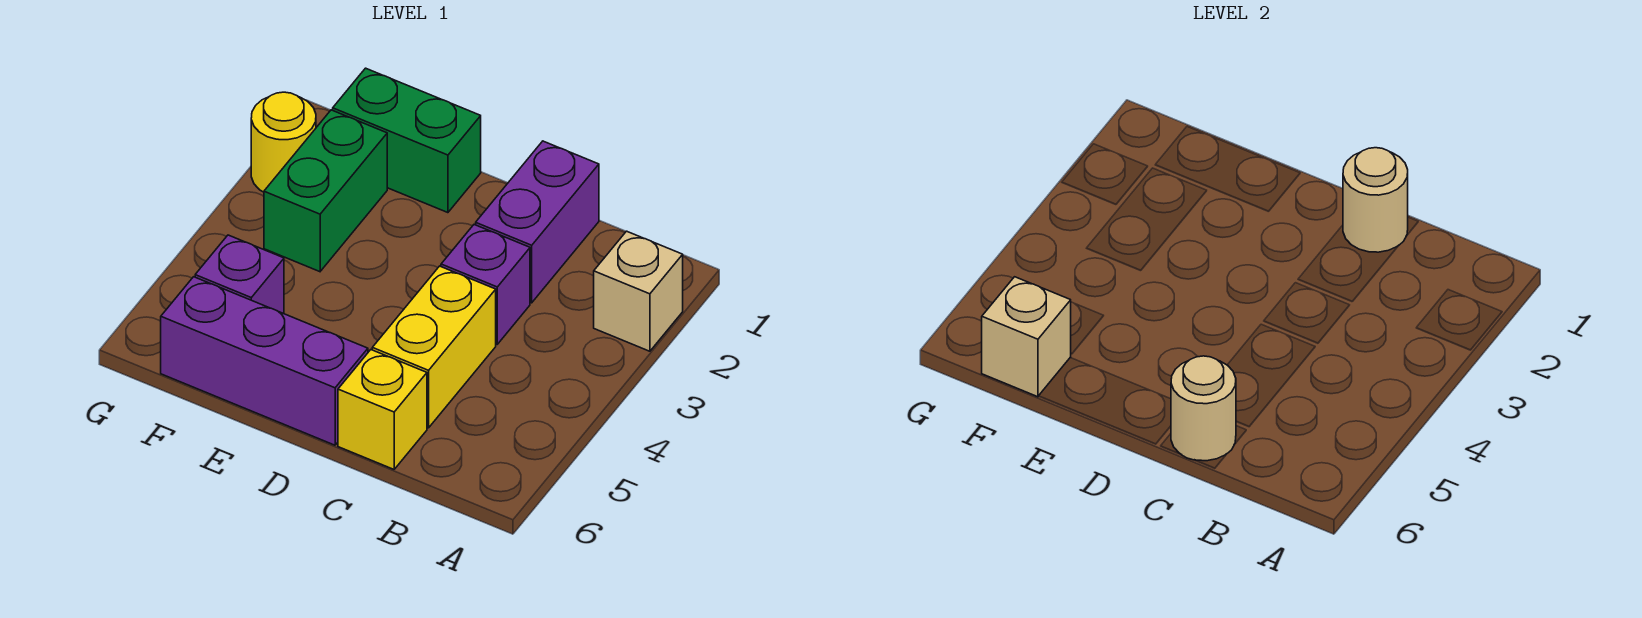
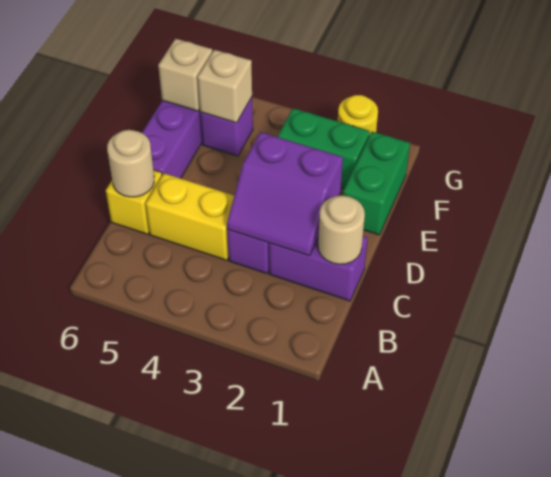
tan brick A2 level 1 -> tan brick F5 level 2
none -> purple slope C2:D3 level 2 top D

